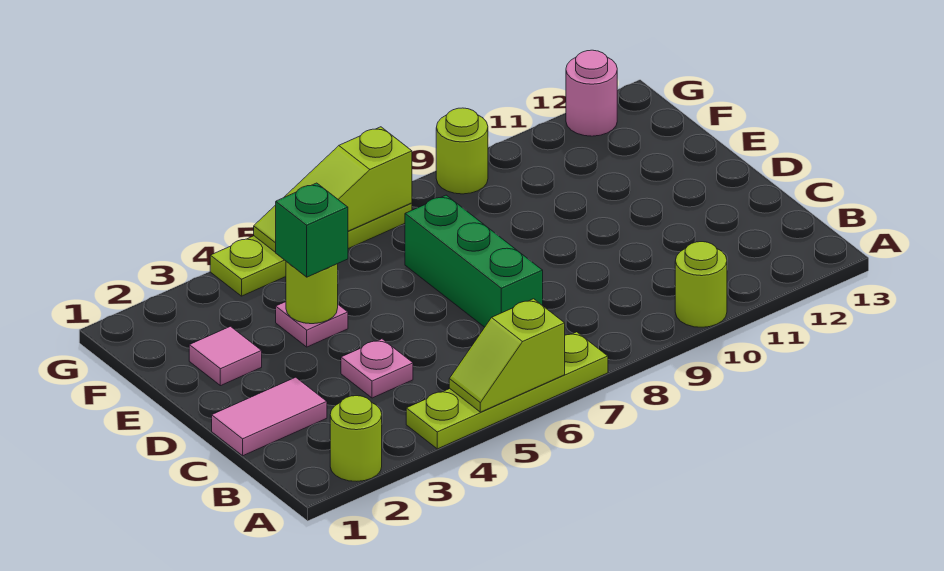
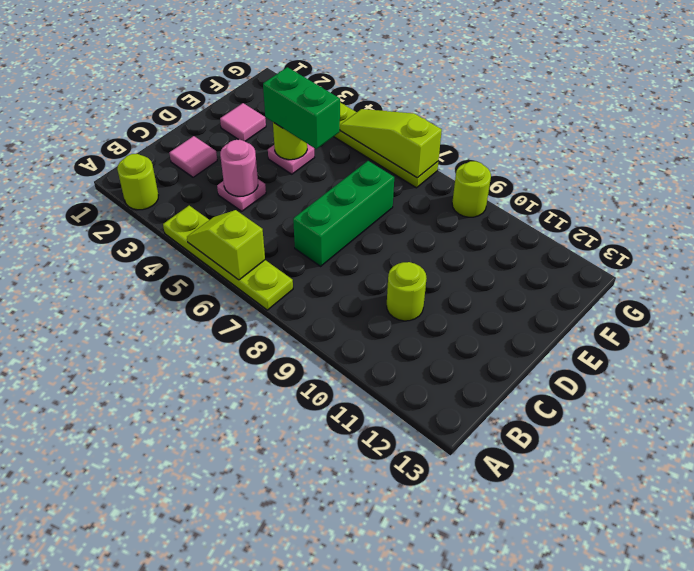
lime round brick A10 level 1 -> lime round brick C10 level 1
pink tile C1:C2 level 1 -> pink tile C2 level 1
green brick E4 level 3 -> green brick E4:E5 level 3
pink round brick G12 level 1 -> pink round brick C4 level 2

